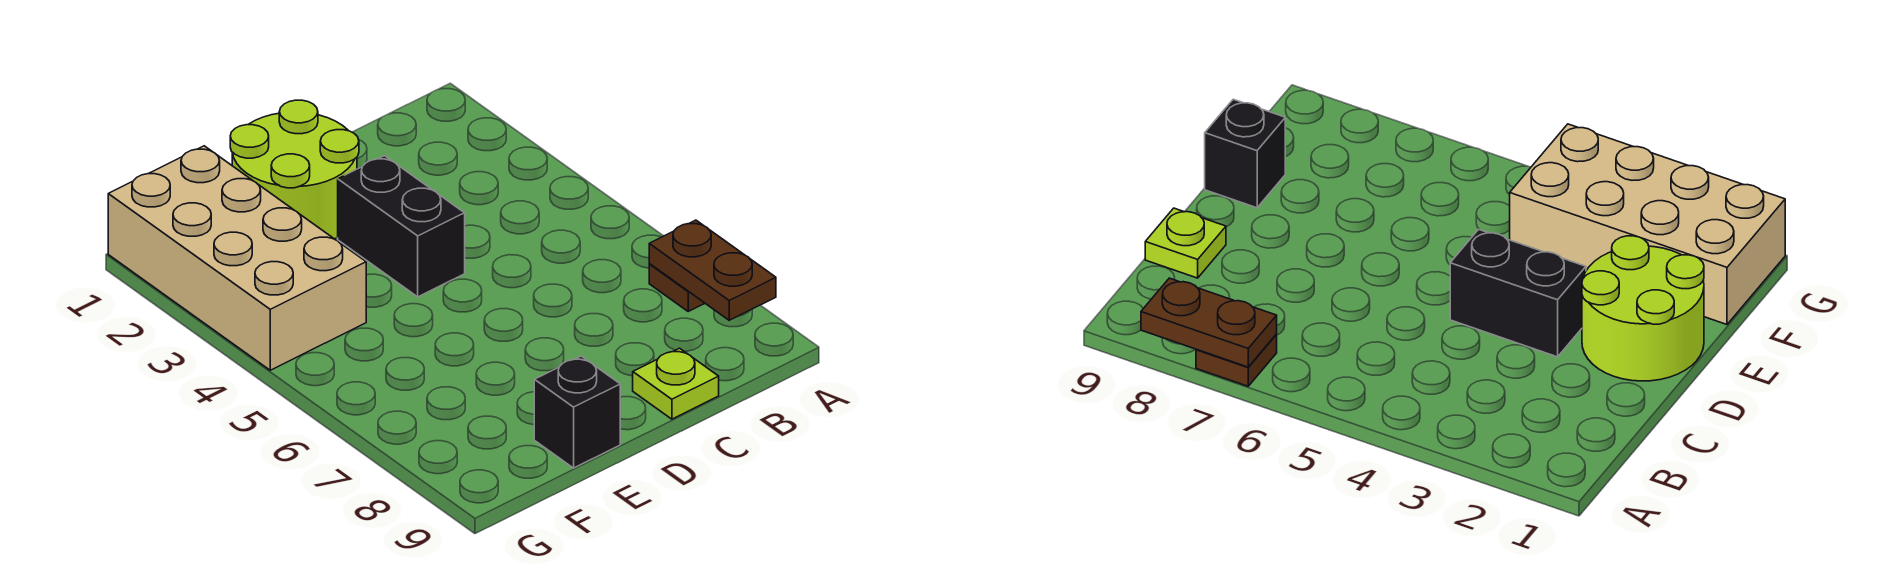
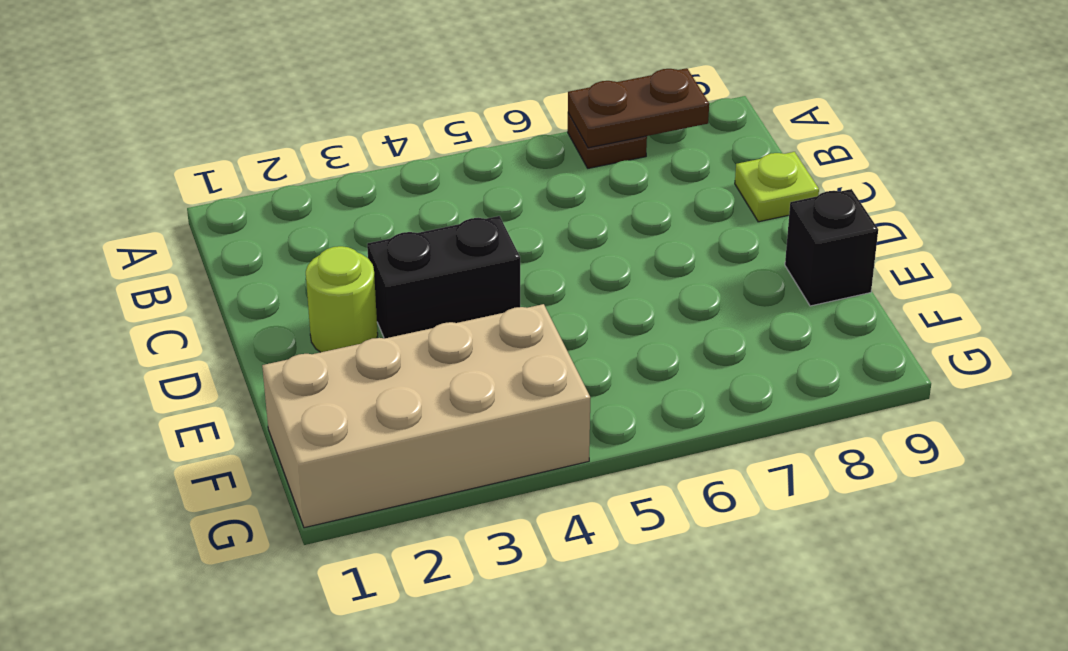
lime round brick D1:E2 level 1 -> lime round brick D2 level 1

